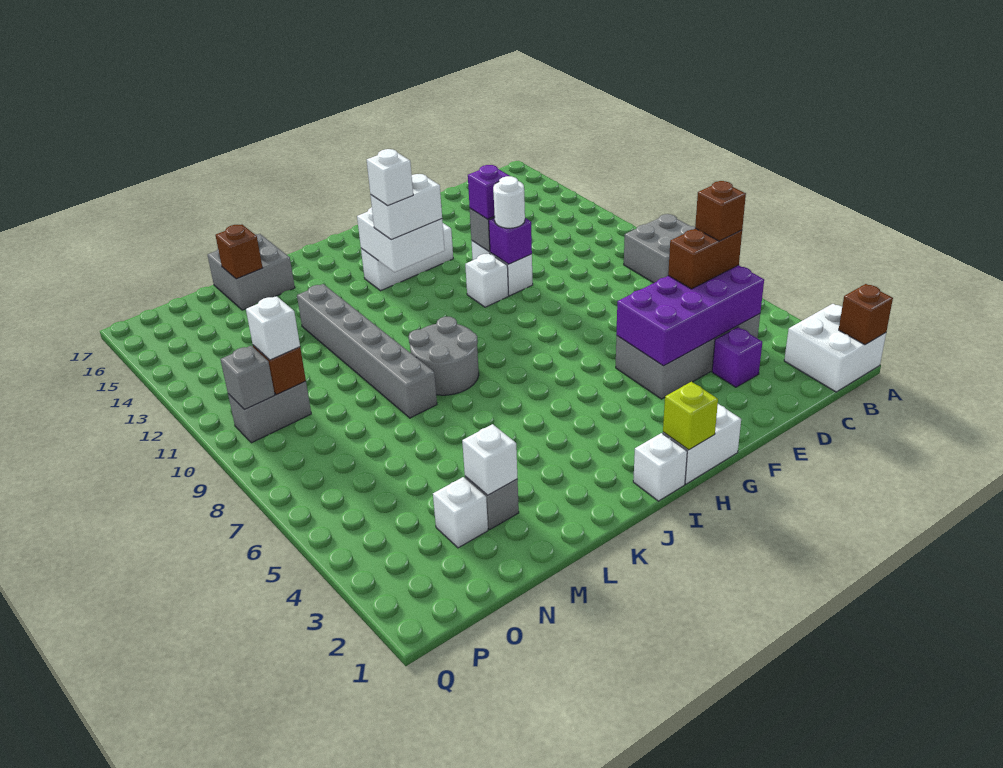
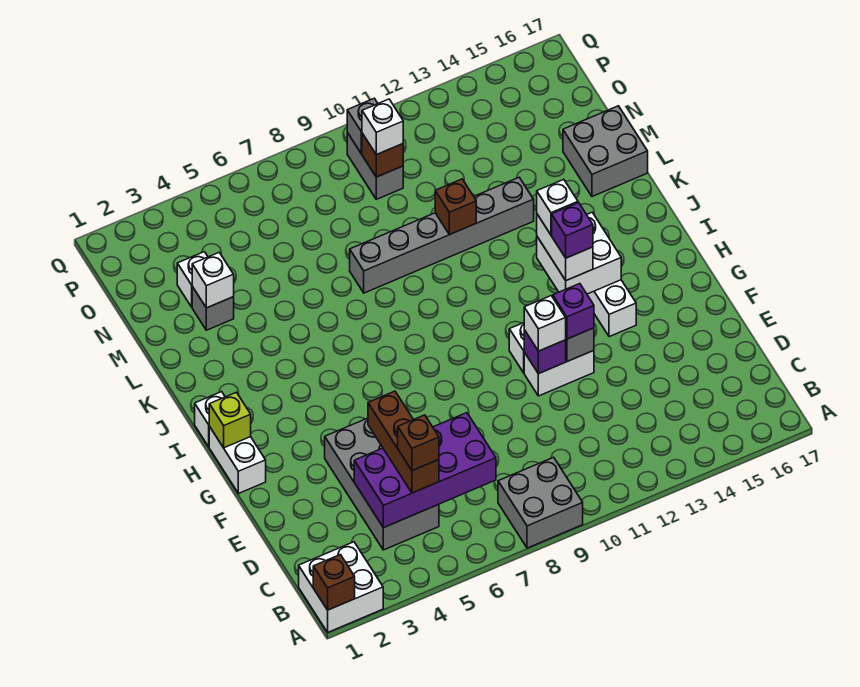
purple brick C4:F5 level 2 -> purple brick C4:D7 level 2
brown brick C5:D5 level 3 -> brown brick C5:E5 level 3
purple brick D3 level 1 -> purple brick H13 level 4
white round brick F11 level 3 -> white brick F11 level 3
grey round brick J8:K9 level 1 -> none
brown brick M16 level 2 -> brown brick L11 level 2

